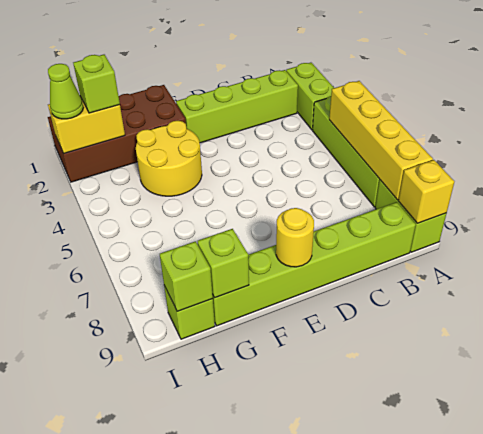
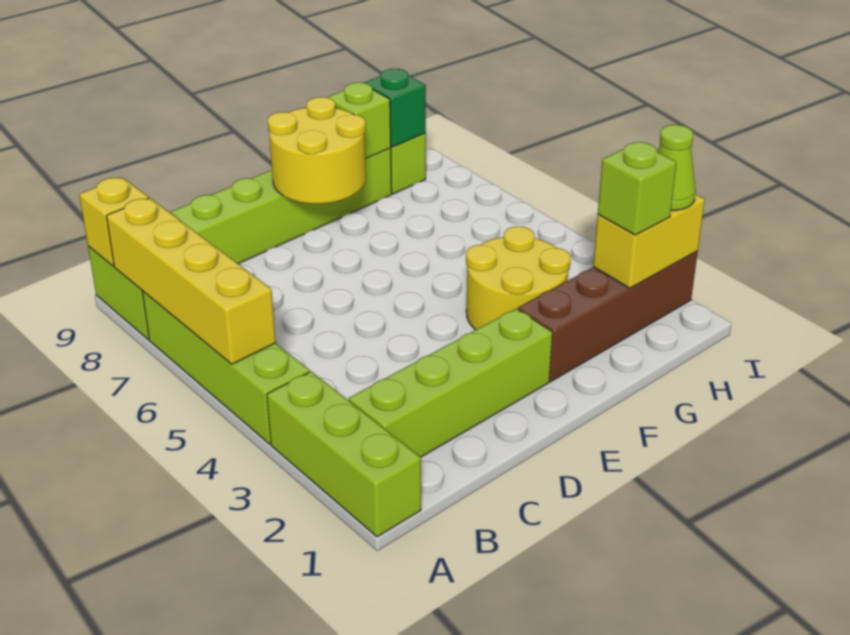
lime brick A2:A3 level 1 -> lime brick A1:A3 level 1
yellow round brick E9 level 2 -> yellow round brick E8:F9 level 2
brown brick F1:I2 level 1 -> brown brick F2:I2 level 1
lime brick H9 level 2 -> green brick H9 level 2

